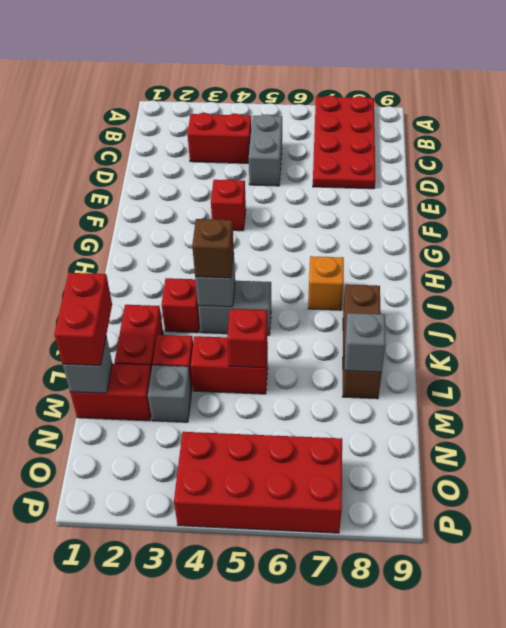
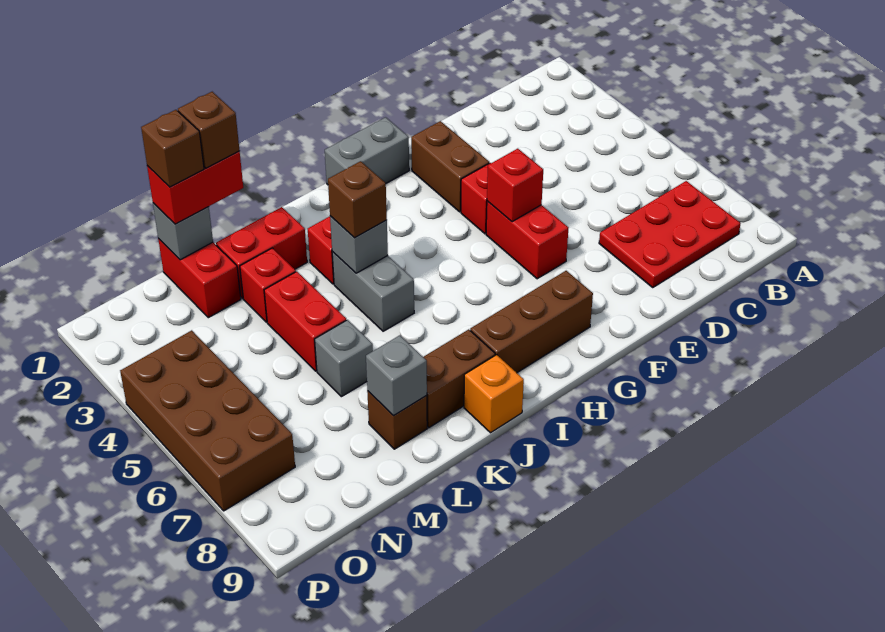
red plate A7:D8 level 1 -> red plate B7:D8 level 1
red brick C3:C4 level 1 -> red brick F5:F6 level 1
grey brick C5:D5 level 1 -> grey brick G1:H1 level 1
none -> brown brick F2:F3 level 1
none -> brown brick G8:I8 level 1
orange brick I7 level 1 -> orange brick J9 level 1
none -> brown brick L1 level 4
red brick L5 level 2 -> red brick F5 level 2
none -> brown brick M1 level 4
grey brick M3 level 1 -> grey brick L6 level 1
red brick O4:P7 level 1 -> brown brick O4:P7 level 1

